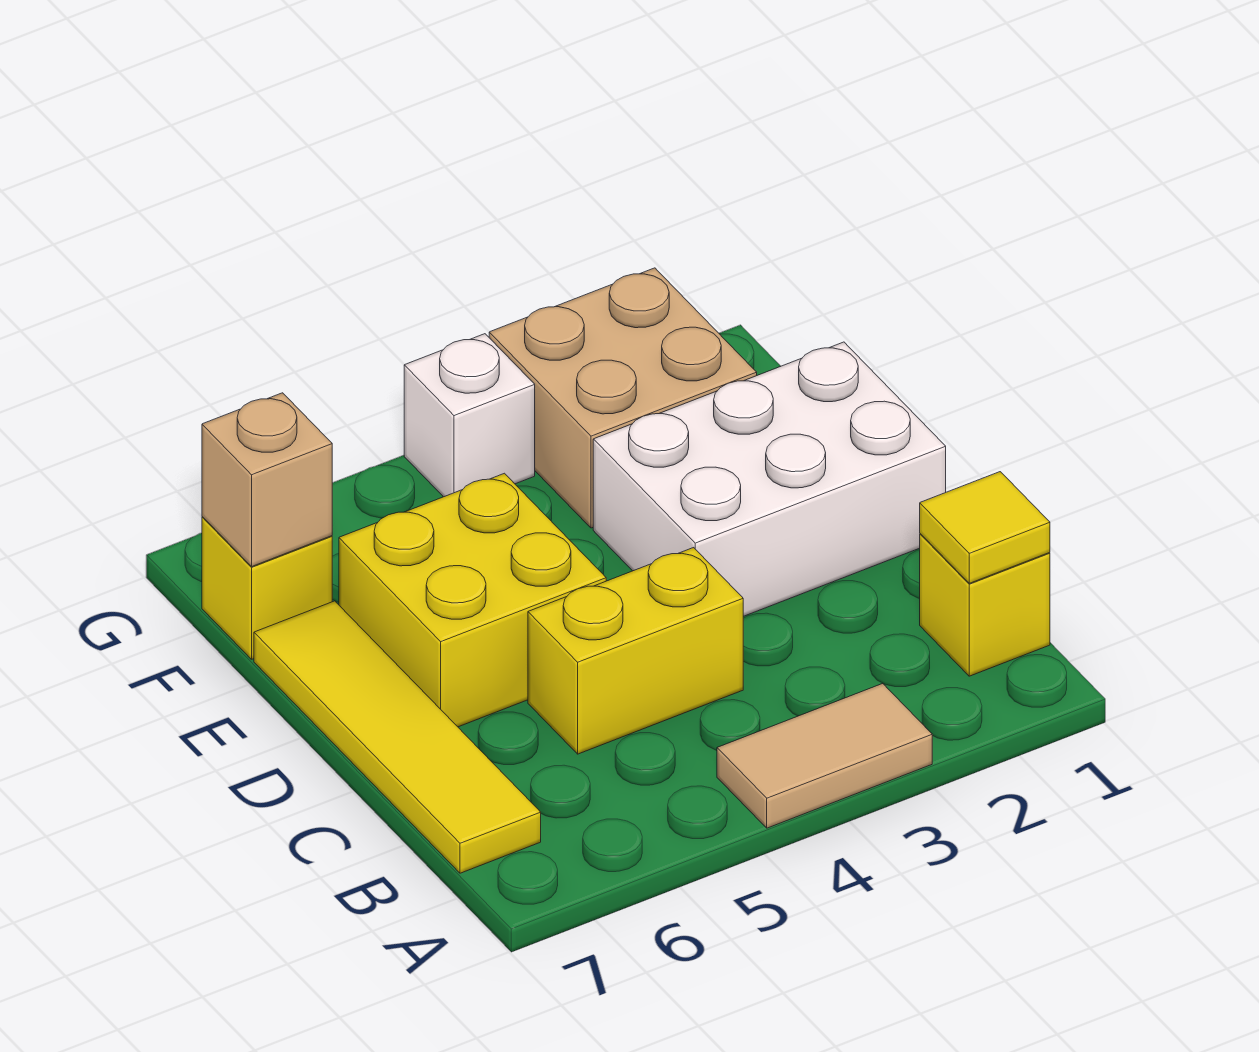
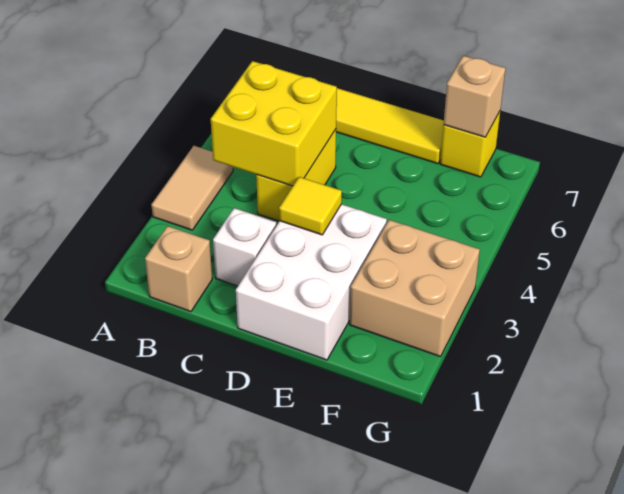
yellow brick B1 level 1 -> tan brick B1 level 1
yellow tile B1 level 2 -> yellow tile D3 level 2
yellow brick D5:E6 level 1 -> yellow brick B4:C5 level 2
white brick G4 level 1 -> white brick C2 level 1

